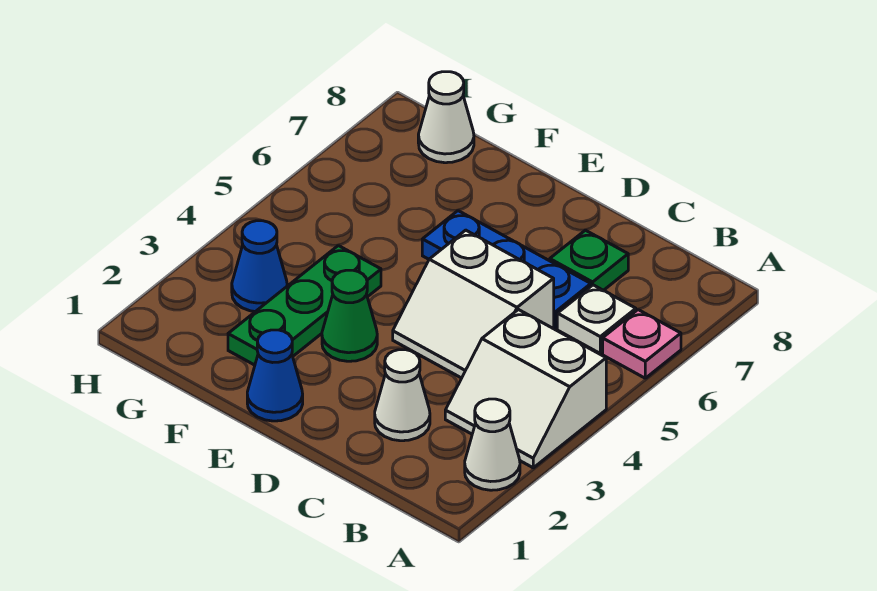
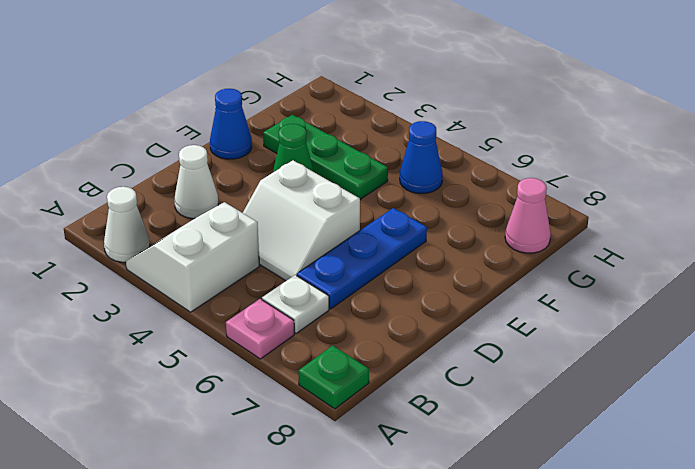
white slope C4:D5 level 1 top 5 -> white slope C4:D5 level 1 top D
green plate C7 level 1 -> green plate A8 level 1
blue cone G3 level 1 -> blue cone G5 level 1
white cone G8 level 1 -> pink cone G8 level 1

